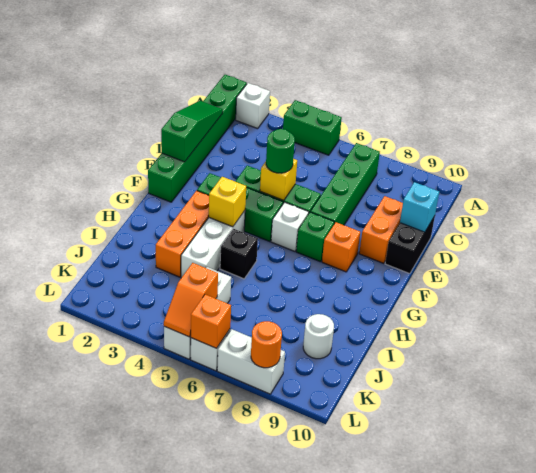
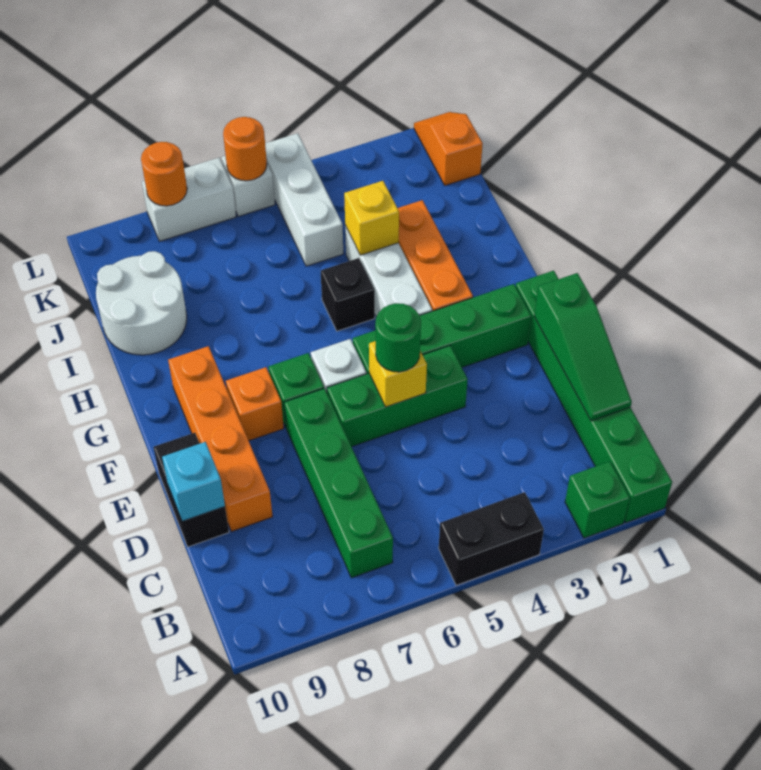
white brick A2 level 1 -> green brick A2 level 1
green brick A4:A5 level 1 -> black brick A4:A5 level 1
orange brick D9:E9 level 1 -> orange brick D9:G9 level 1
green brick F3:F5 level 1 -> green brick F2:F5 level 1
yellow brick G4 level 2 -> yellow brick I4 level 2
white round brick J9 level 1 -> white round brick I9:J10 level 1
orange slope K5:L5 level 2 top K -> orange slope K1:L1 level 1 top K
orange brick L6 level 2 -> orange round brick L6 level 2

